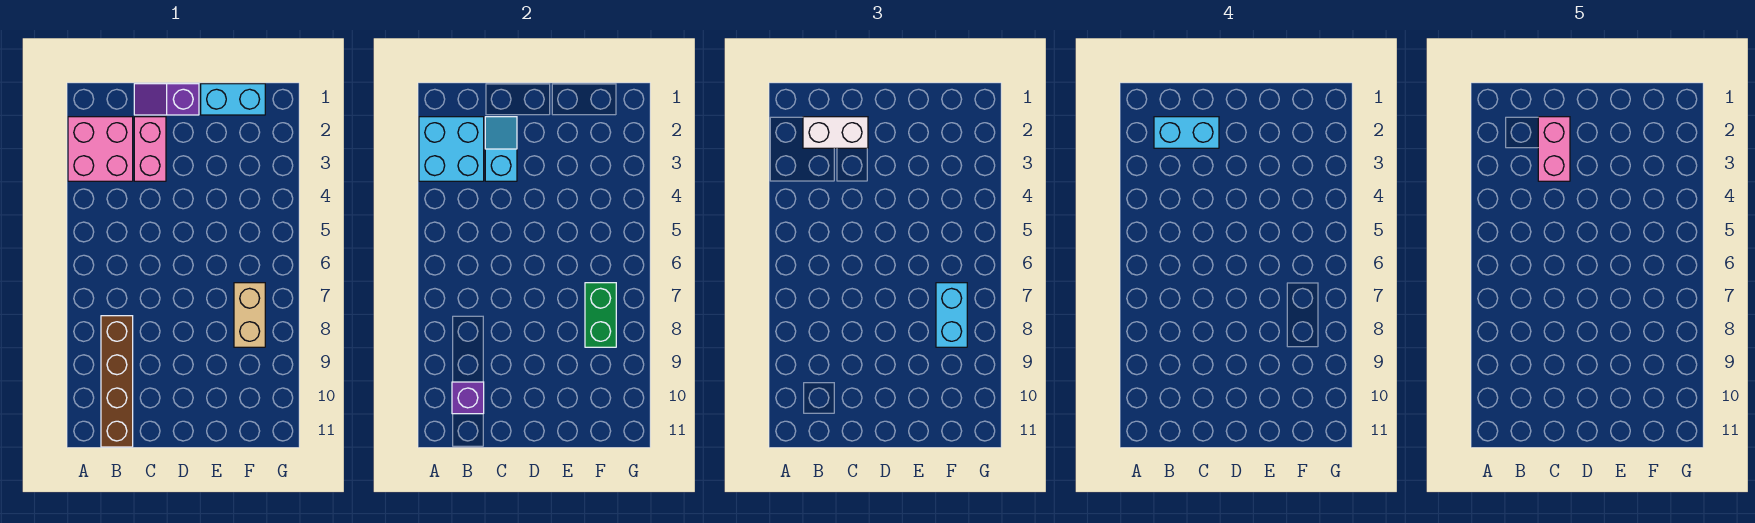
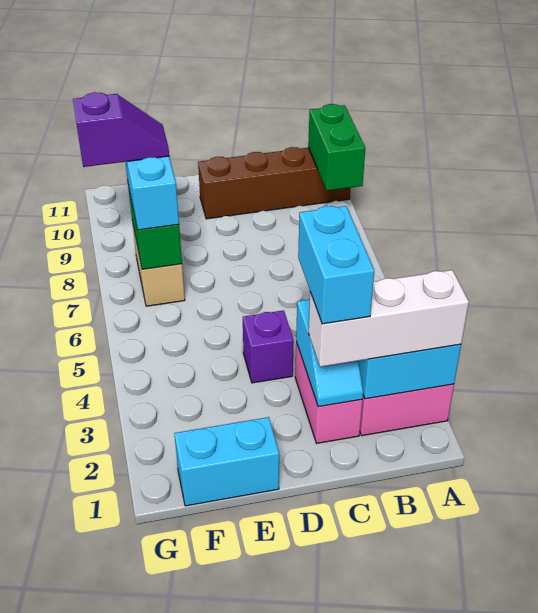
none -> green brick A9:A10 level 2
white brick B2:C2 level 3 -> white brick A2:C2 level 3
cyan brick B2:C2 level 4 -> cyan brick C2:C3 level 4
brown brick B8:B11 level 1 -> brown brick A10:D10 level 1
purple brick B10 level 2 -> purple brick D4 level 1
purple slope C1:D1 level 1 top D -> purple slope F8:G8 level 4 top G
pink brick C2:C3 level 5 -> none

